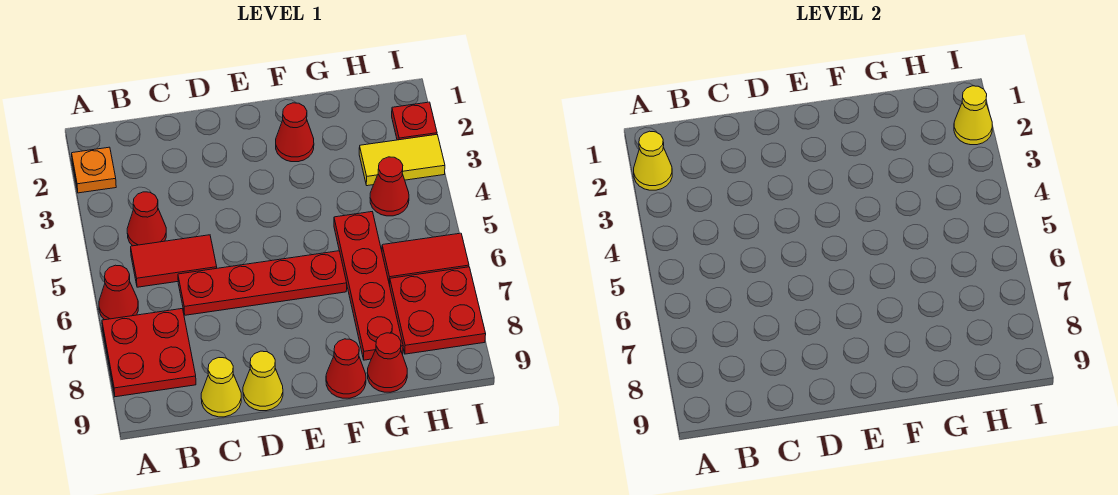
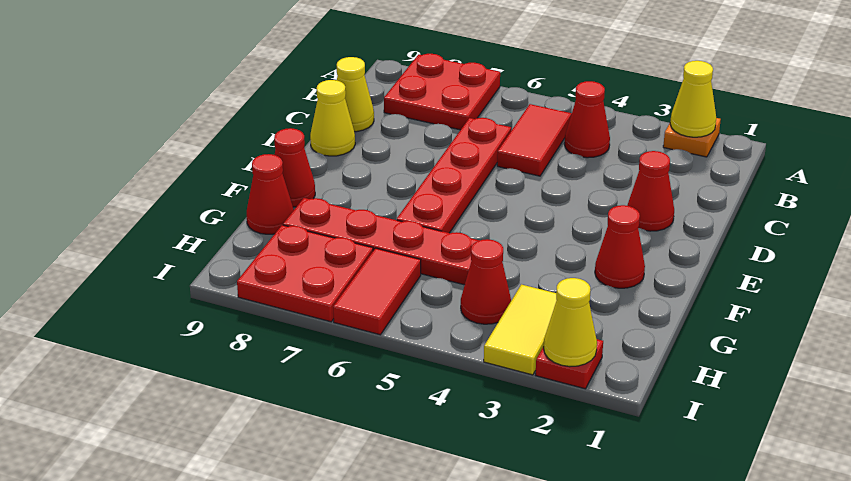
red cone A6 level 1 -> red cone D2 level 1

